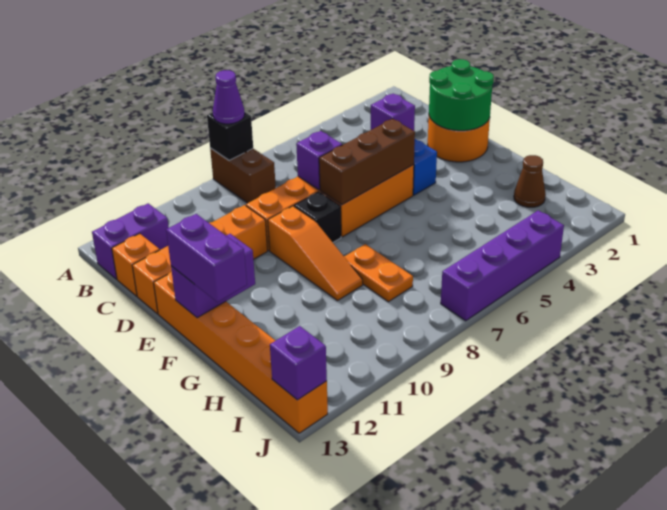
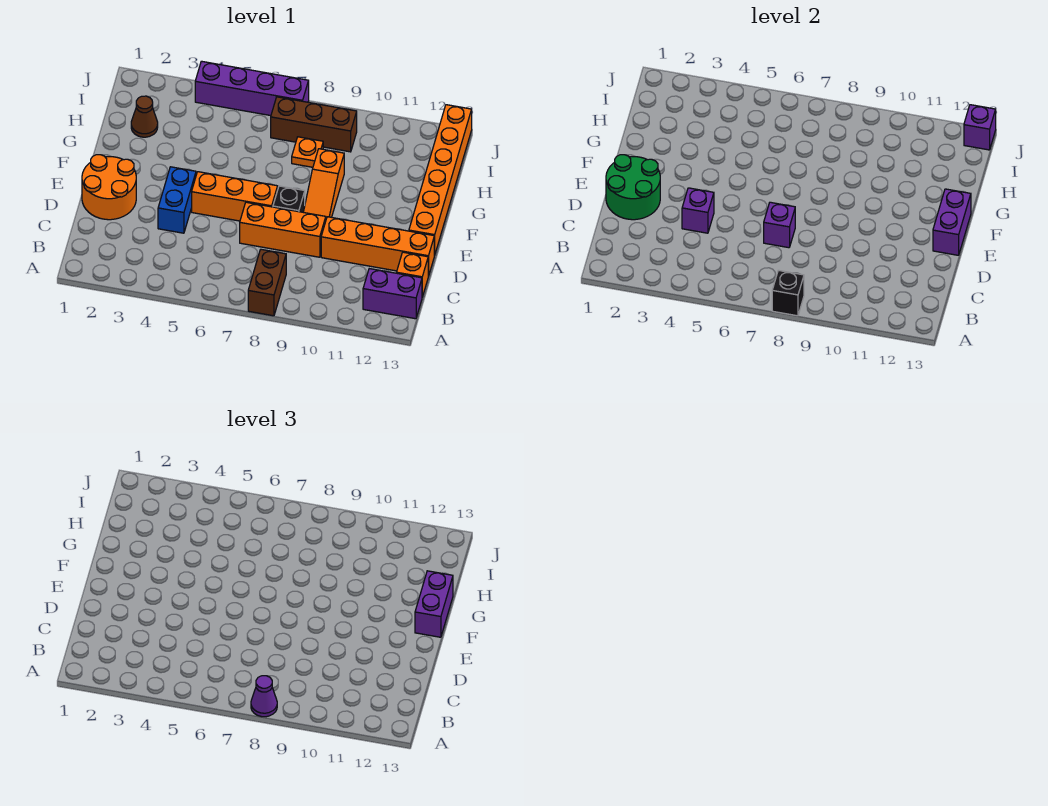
brown brick E5:E7 level 2 -> brown brick I7:I9 level 1
orange slope E9:G9 level 1 top E -> orange slope E9:G9 level 1 top G
purple brick F12:F13 level 2 -> purple brick E13:F13 level 2
orange plate G8:H8 level 1 -> orange plate H8 level 1

